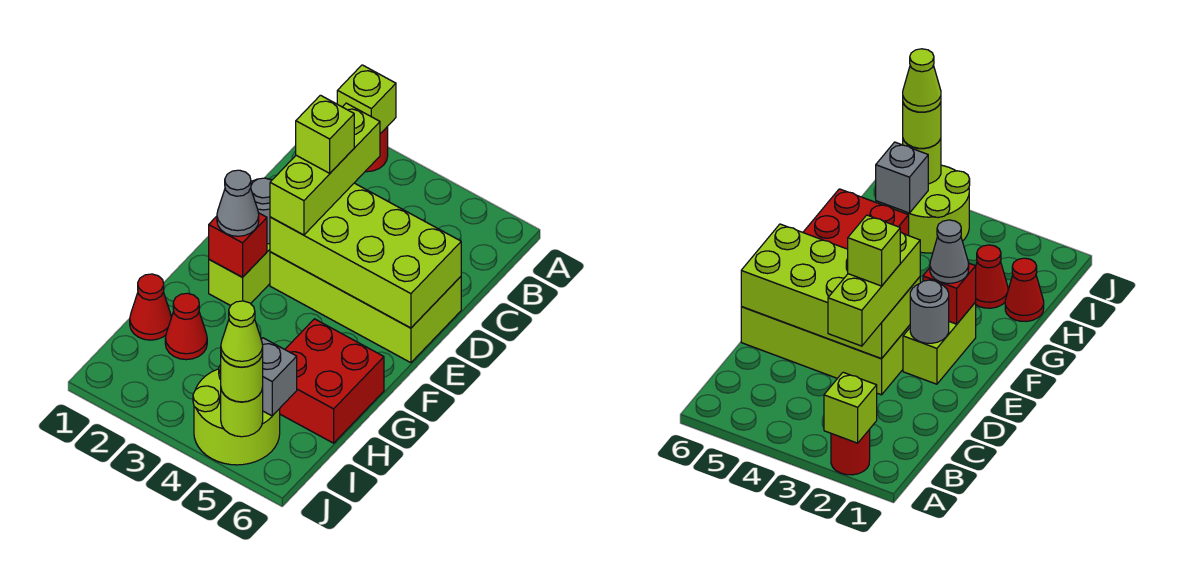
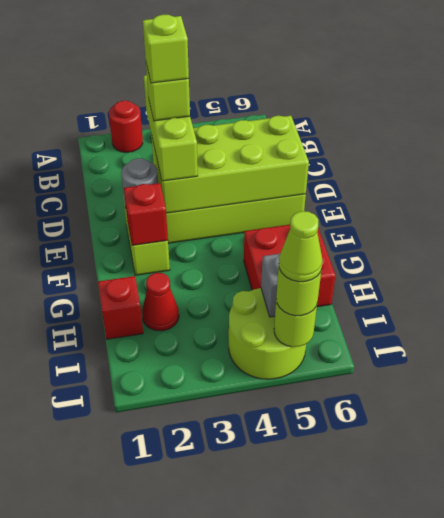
lime brick A2 level 2 -> lime brick D3 level 5
grey cone F2 level 3 -> none
red cone H1 level 1 -> red brick H1 level 1

